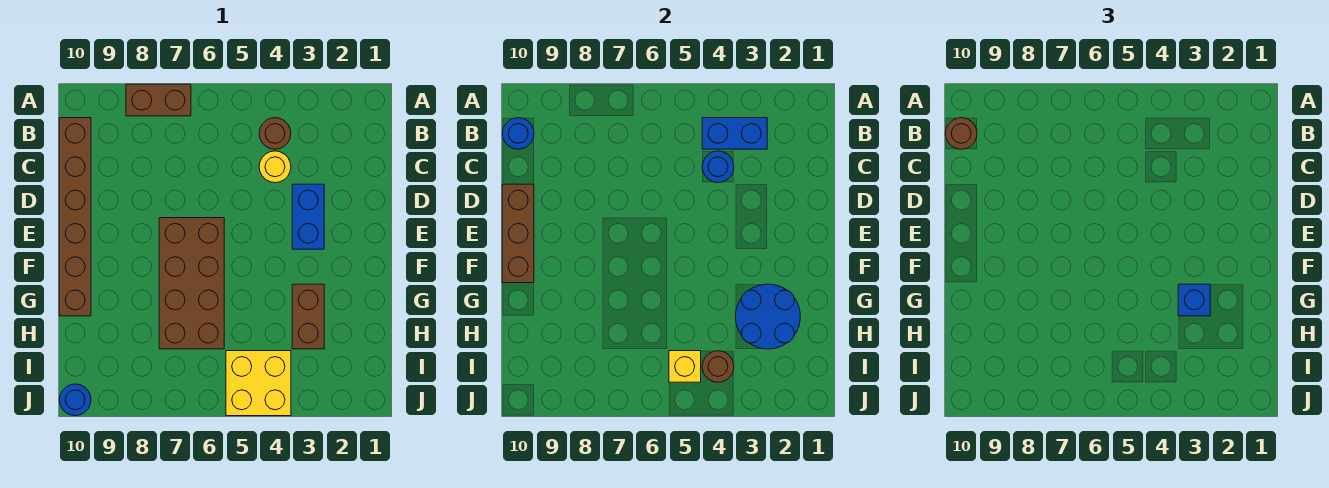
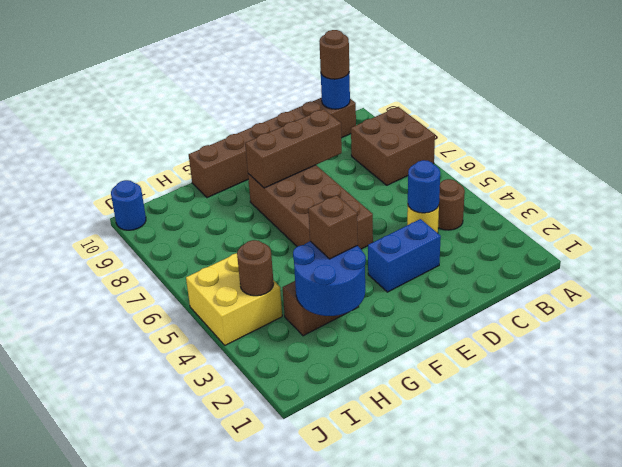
brown brick A7:A8 level 1 -> brown brick A7:B8 level 1
blue brick B3:B4 level 2 -> none
brown brick D10:F10 level 2 -> brown brick D8:F8 level 2
brown brick E6:H7 level 1 -> brown brick E5:F8 level 1
blue brick G3 level 3 -> brown brick G3 level 3
yellow brick I5 level 2 -> none

